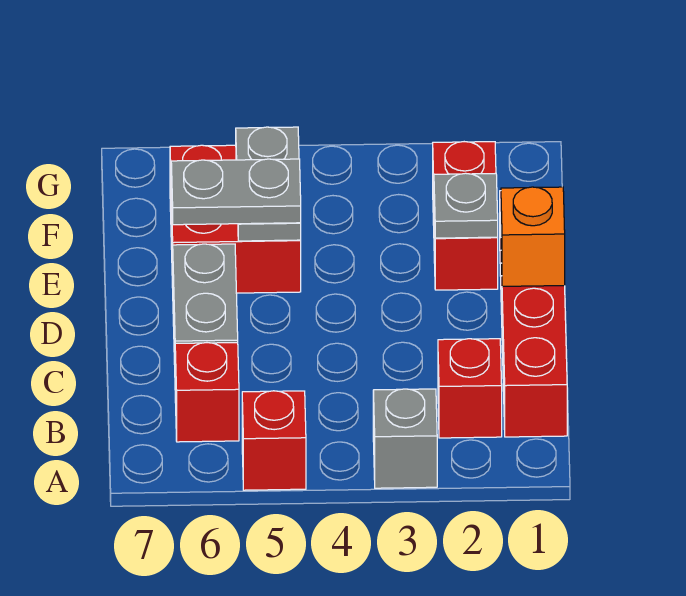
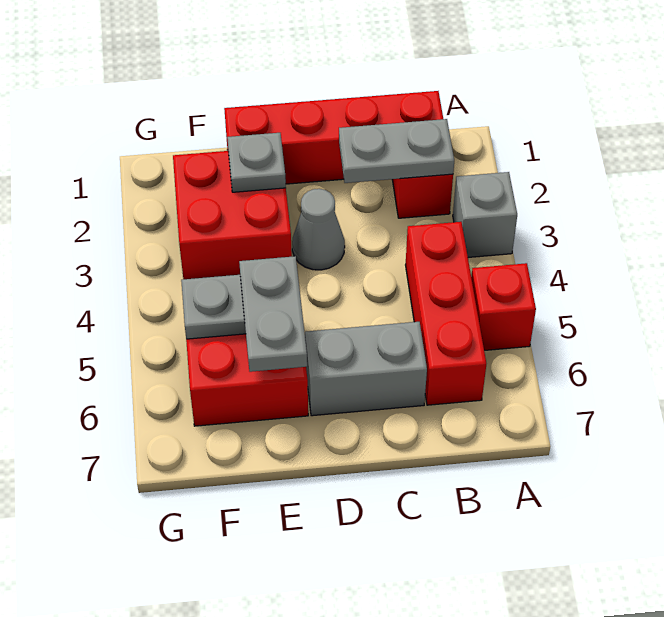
none -> grey plate B2:C2 level 2
red brick B6 level 1 -> red brick B4:B6 level 1
orange brick D1 level 2 -> none
none -> grey cone D3 level 1
red brick E2:F2 level 1 -> red brick E2:F3 level 1

